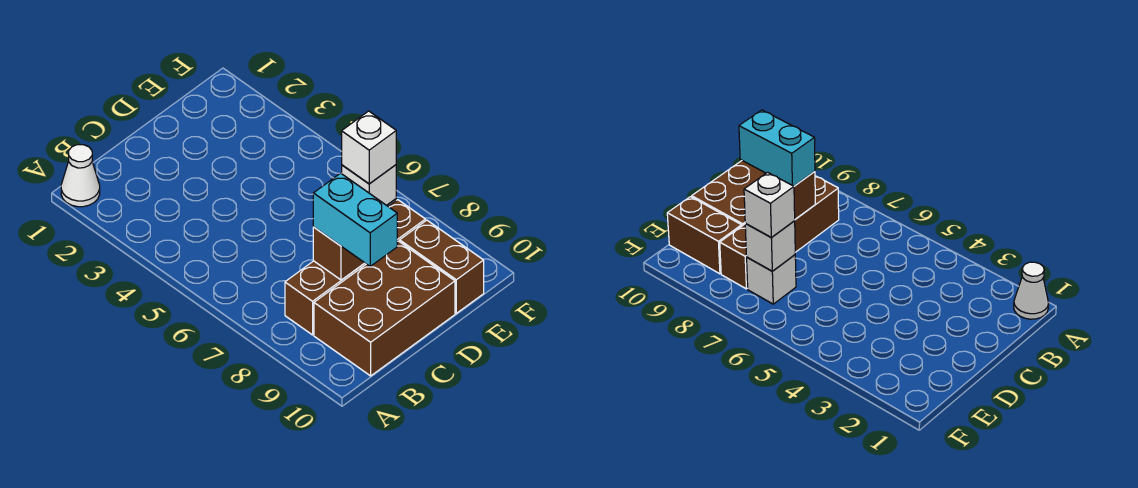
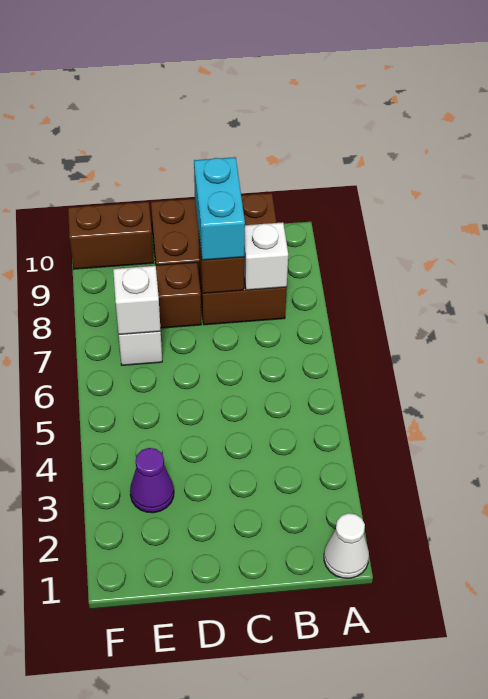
none -> purple cone E3 level 1
white brick E7 level 3 -> white brick B8 level 2
brown brick E9:E10 level 1 -> brown brick E10:F10 level 1

